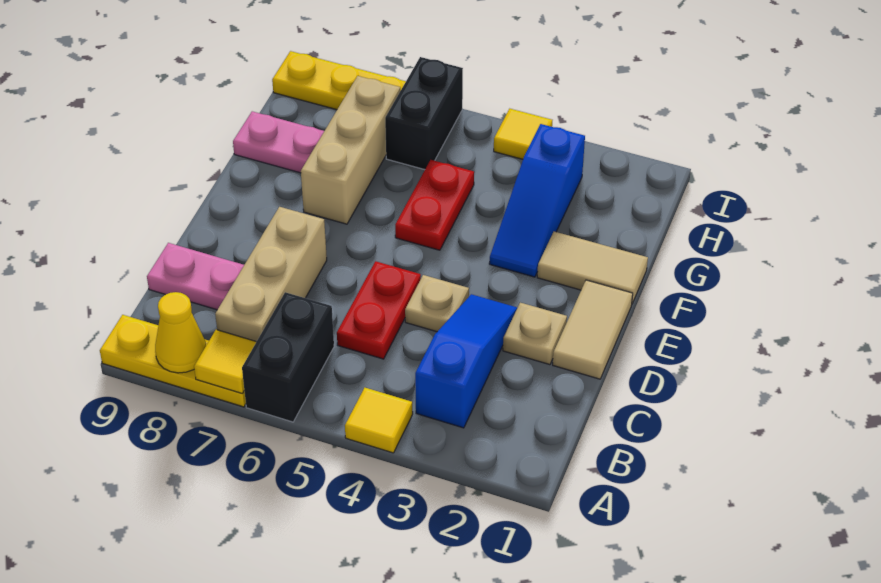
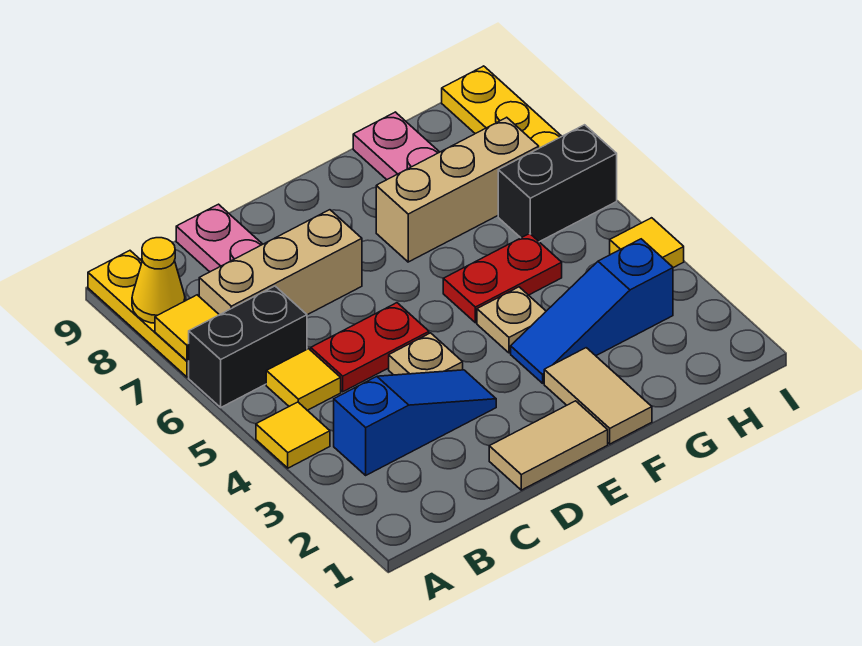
none -> yellow tile B5 level 1
tan plate D2 level 1 -> tan plate F4 level 1

